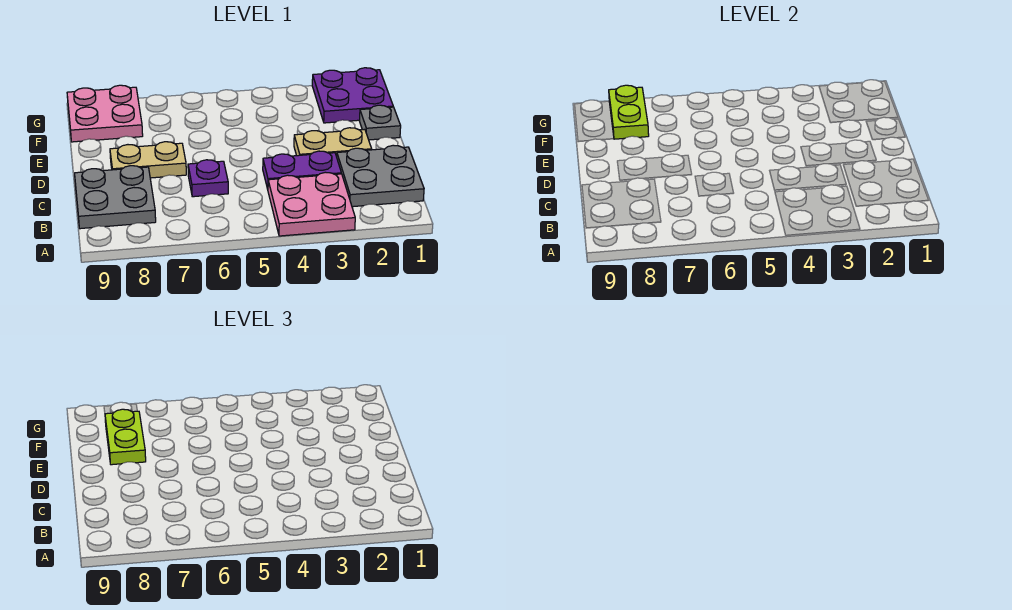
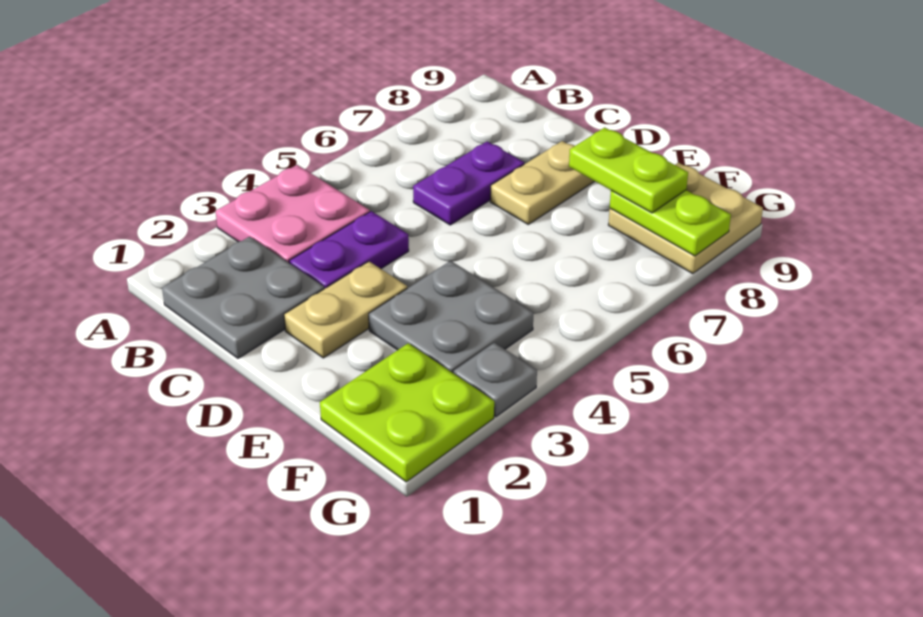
grey plate B8:C9 level 1 -> grey plate E3:F4 level 1
purple plate C6 level 1 -> purple plate C6:C7 level 1
grey plate E1 level 1 -> grey plate G3 level 1
purple plate F1:G2 level 1 -> lime plate F1:G2 level 1
pink plate F8:G9 level 1 -> tan plate F8:G9 level 1

